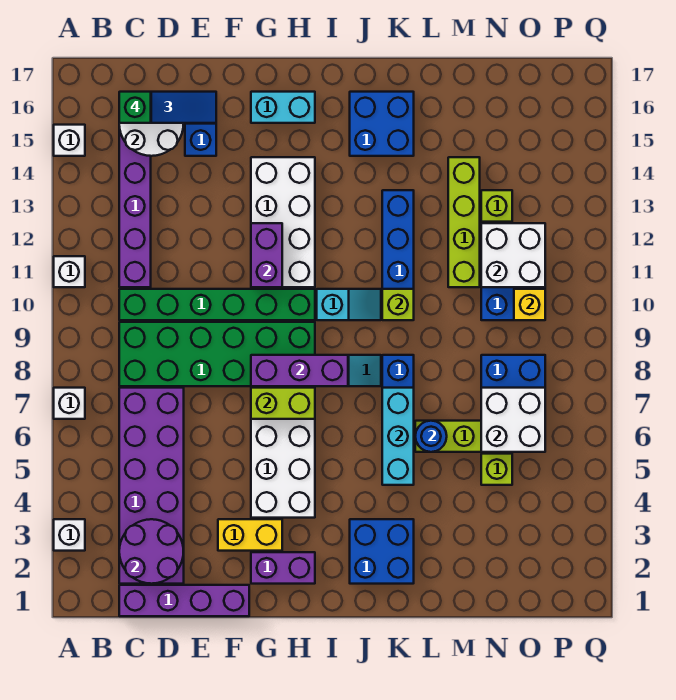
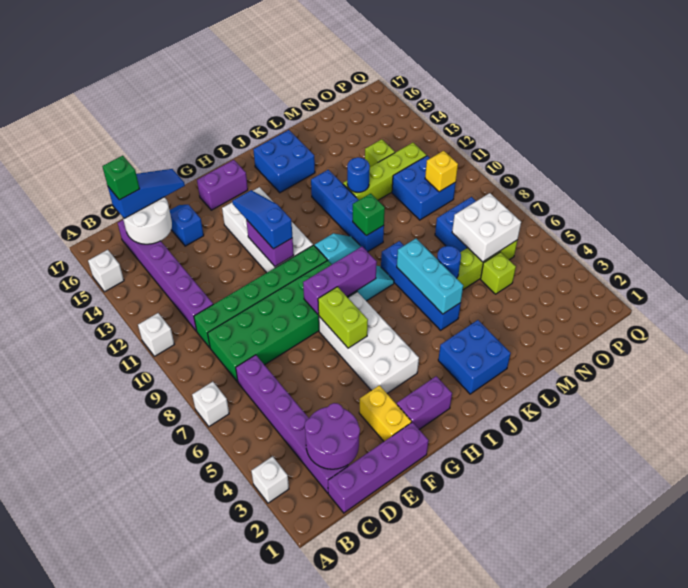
purple brick C2:D7 level 1 -> purple brick C2:C7 level 1
yellow brick F3:G3 level 1 -> yellow brick F2:F3 level 1
lime brick G7:H7 level 2 -> lime brick G6:G7 level 2
none -> blue slope G11:G13 level 3 top 11
cyan brick G16:H16 level 1 -> purple brick G16:H16 level 1
lime brick K10 level 2 -> green brick K10 level 2
none -> blue round brick L12 level 2
lime brick M11:M14 level 1 -> lime brick L12:O12 level 1
white brick N11:O12 level 2 -> none

